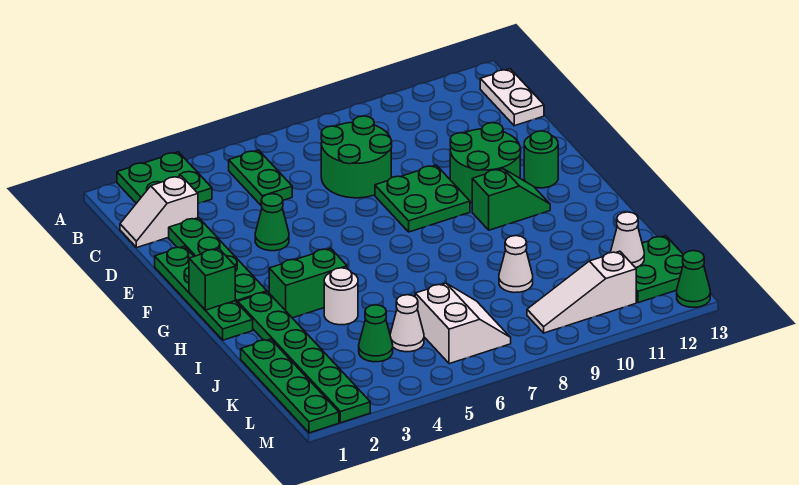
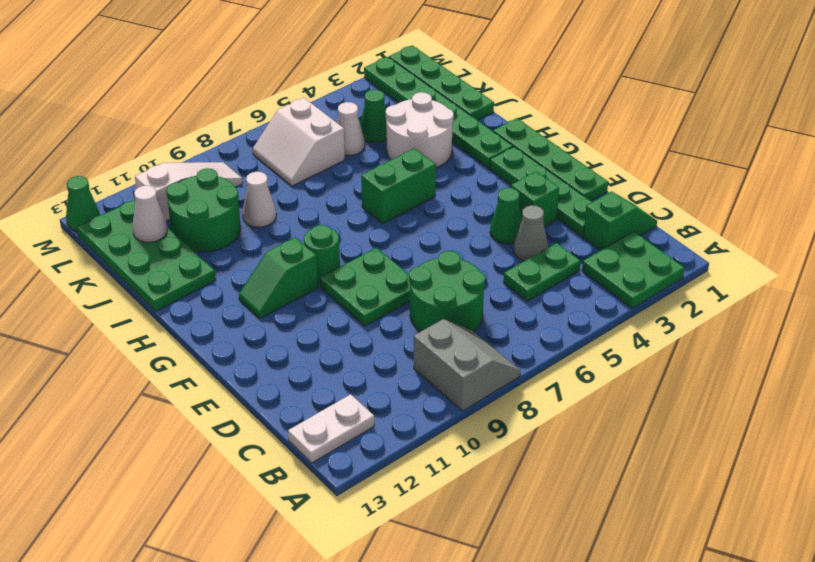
none -> grey slope A8:B9 level 1 top 9
green plate B5:C5 level 1 -> green plate C4:C5 level 1
white plate B13:C13 level 1 -> white plate B12:B13 level 1
white slope C1:C2 level 1 top 2 -> green slope C1:C2 level 1 top 2
none -> grey cone D4 level 1
green round brick E10:F11 level 1 -> green round brick J10:K11 level 1
green round brick F12 level 1 -> green round brick G9 level 1
green brick G1 level 2 -> green brick E3 level 1
green brick H3:H4 level 1 -> green brick H5:H6 level 1
white round brick I4 level 1 -> white round brick I3:J4 level 1
green plate K12:L13 level 1 -> green plate I12:L13 level 1

